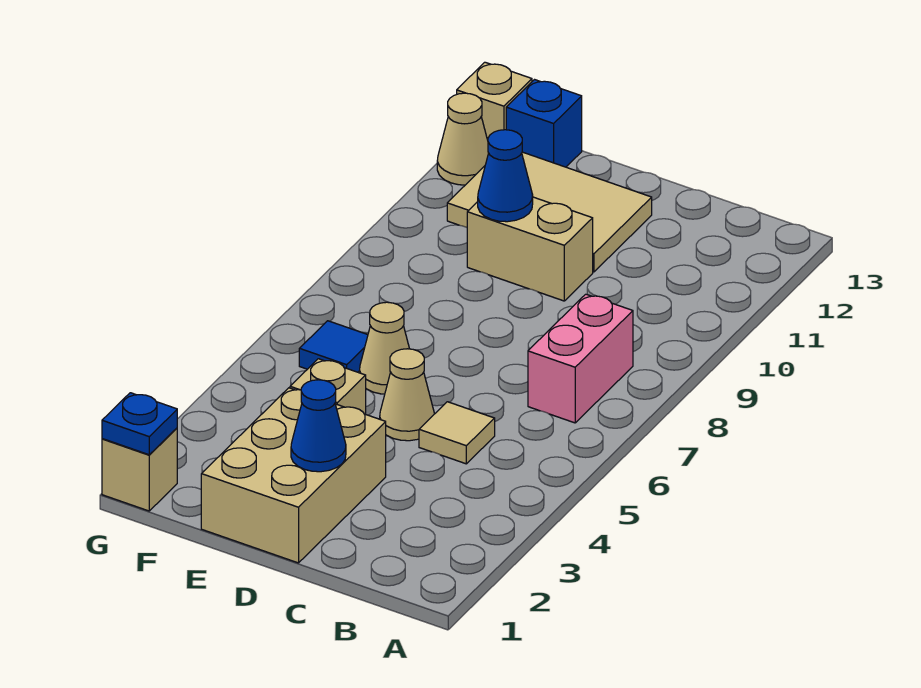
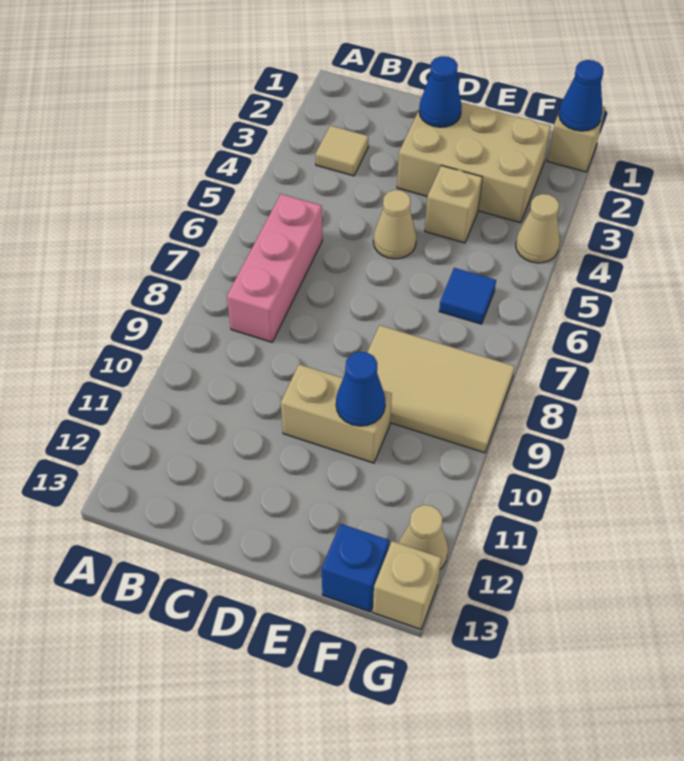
pink brick B7:B8 level 1 -> pink brick B6:B8 level 1
tan tile C5 level 1 -> tan tile B3 level 1
tan brick D1:E3 level 1 -> tan brick D2:F3 level 1
tan tile D11:F12 level 1 -> tan tile E8:G9 level 1
tan cone E6 level 1 -> tan cone G4 level 1
blue plate G1 level 2 -> blue cone G1 level 2

